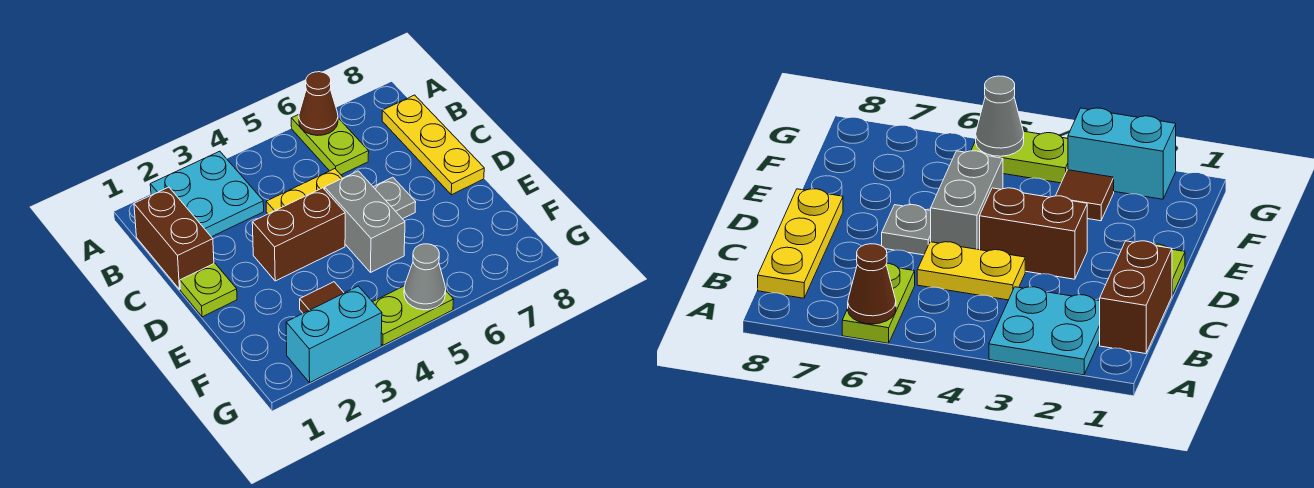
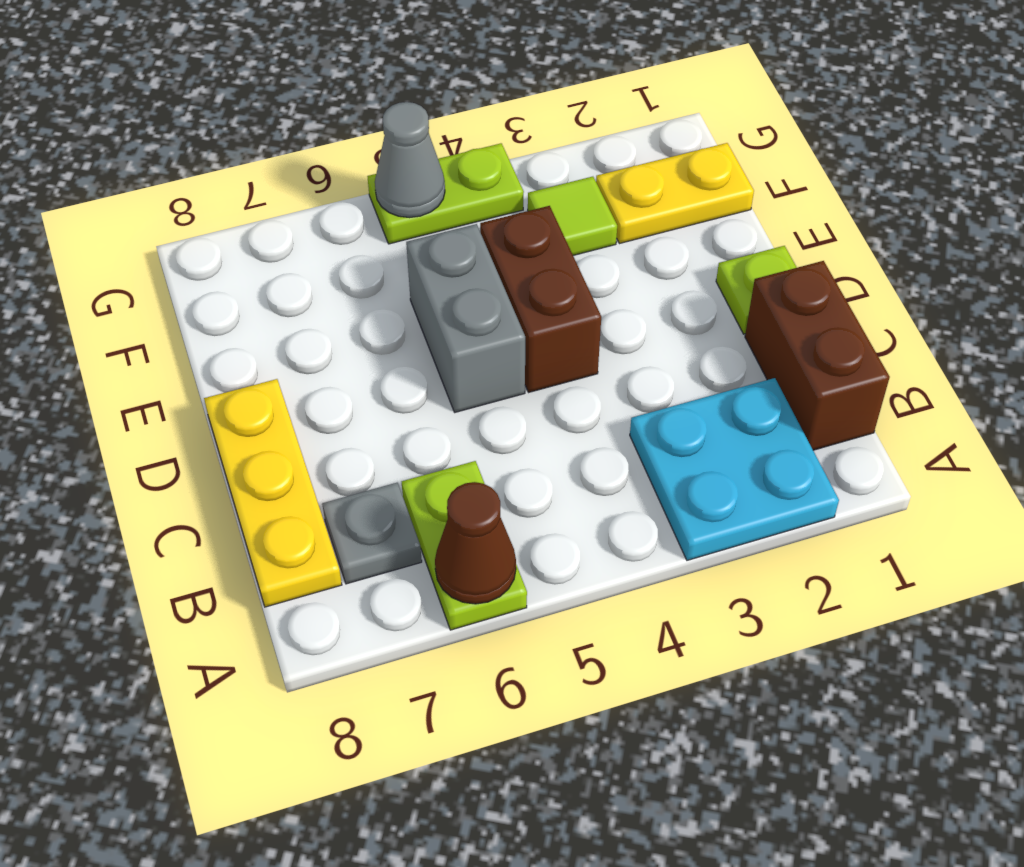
yellow plate C4:C5 level 1 -> yellow plate F1:F2 level 1
brown brick D3:D4 level 1 -> brown brick D4:E4 level 1
grey plate D6 level 1 -> grey plate B7 level 1
brown tile F3 level 1 -> lime tile F3 level 1
cyan brick G2:G3 level 1 -> none

